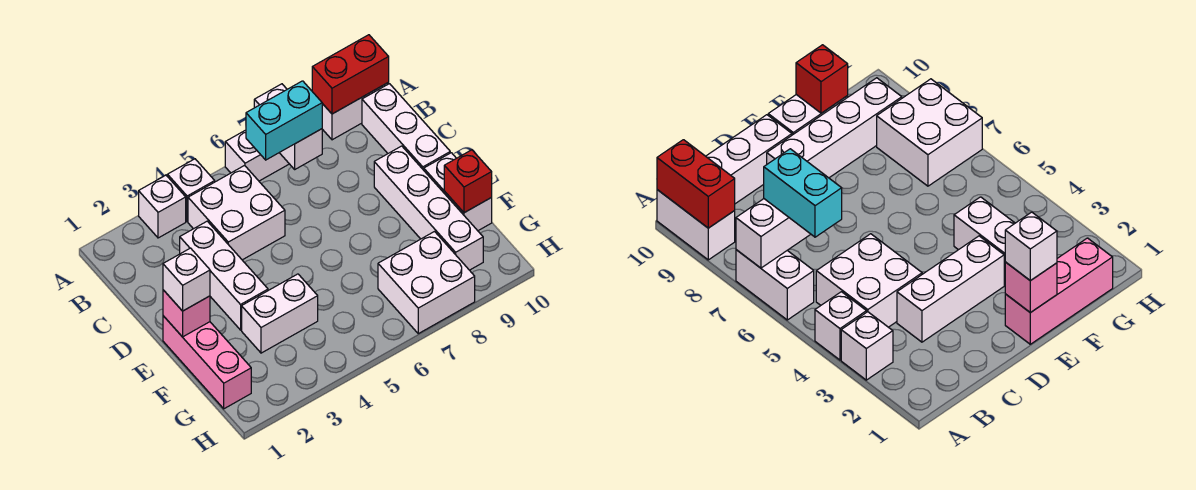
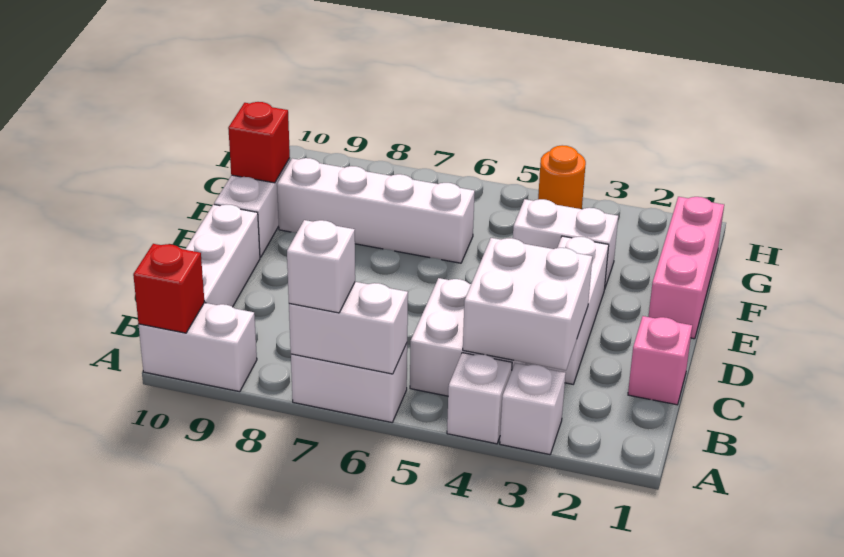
white brick A7:B7 level 2 -> white brick A6:A7 level 2
red brick A9:A10 level 2 -> red brick A10 level 2
cyan brick B6:B7 level 3 -> none
white brick D9:G9 level 1 -> white brick F6:F9 level 1
pink brick E1 level 2 -> pink brick C1 level 1
white brick E1 level 3 -> white brick A7 level 3
white brick G7:H8 level 1 -> white brick B3:C4 level 2
none -> orange round brick H4 level 1

